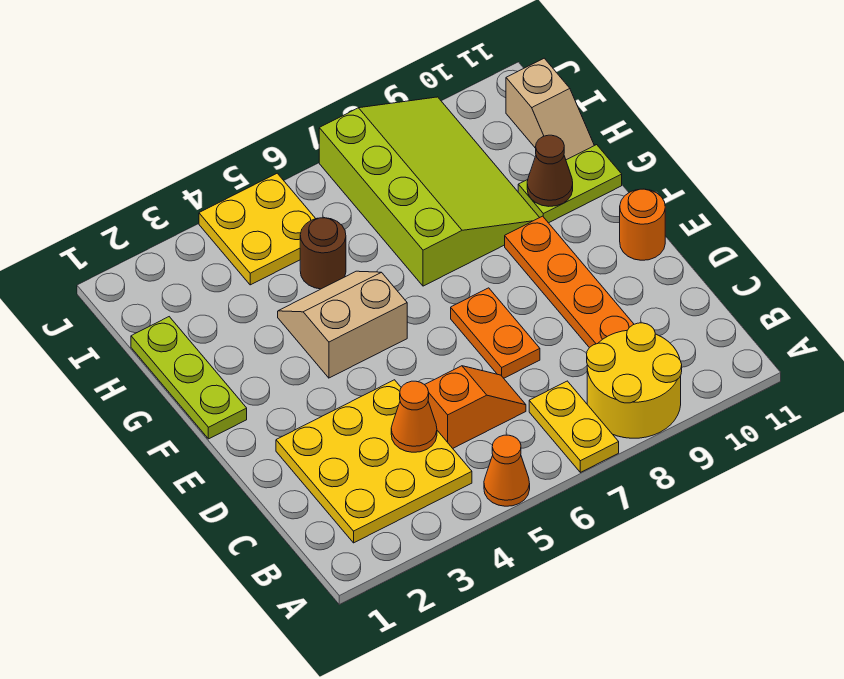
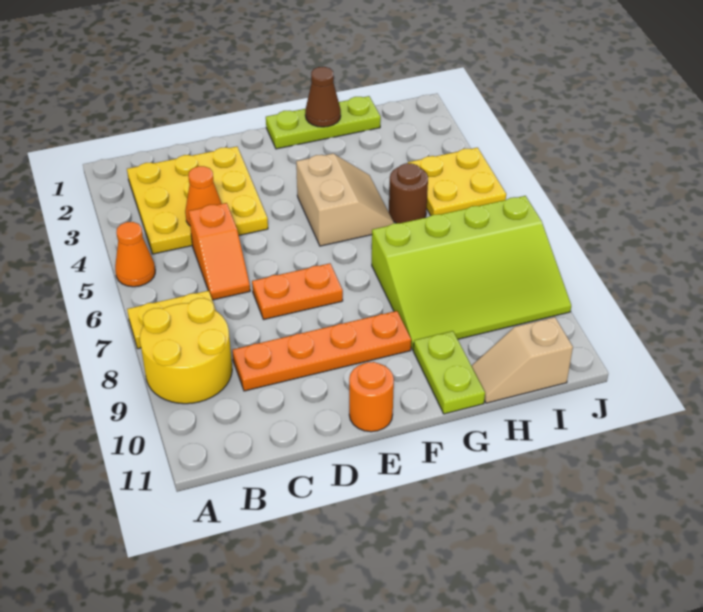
brown cone G10 level 2 -> brown cone G1 level 2

